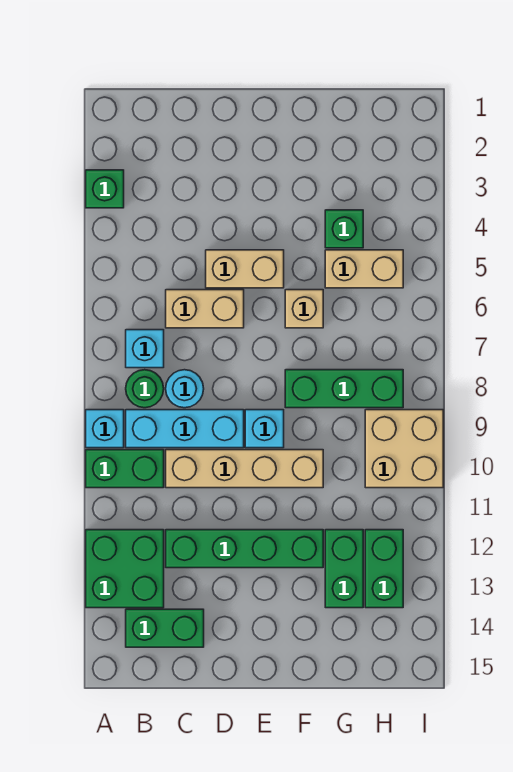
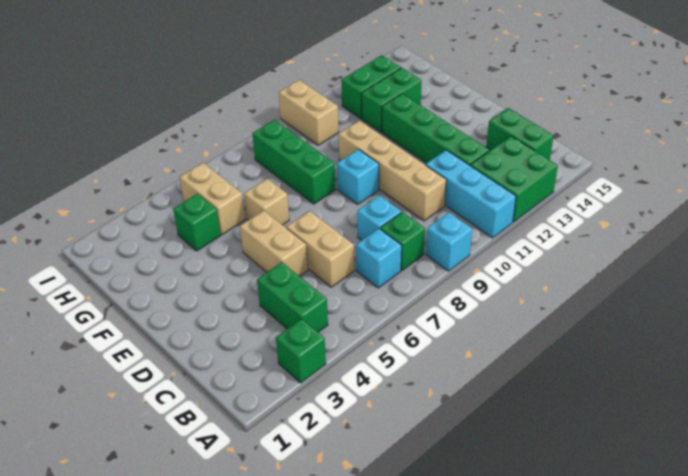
green brick A10:B10 level 1 -> green brick B4:C4 level 1
green round brick B8 level 1 -> green brick B8 level 1
cyan brick B9:D9 level 1 -> cyan brick A11:C11 level 1
cyan round brick C8 level 1 -> cyan brick C8 level 1
tan brick H9:I10 level 1 -> tan brick H10:I10 level 1

